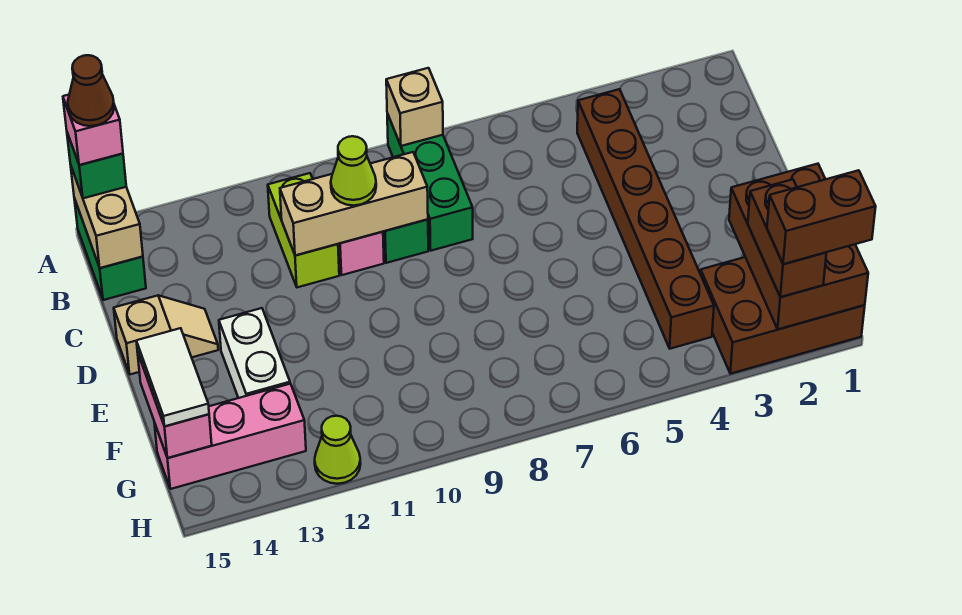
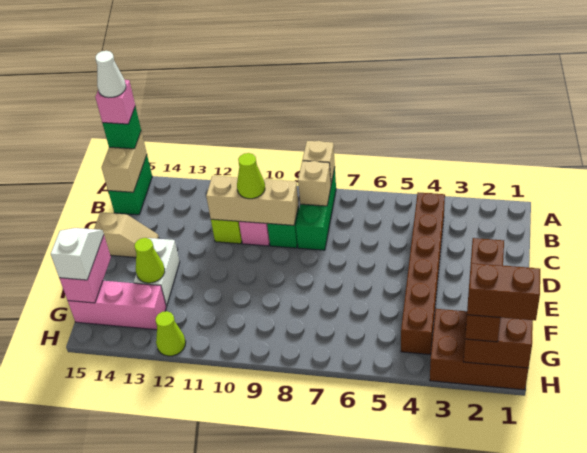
brown cone A15 level 5 -> white cone A15 level 5
none -> tan brick B8 level 2
none -> lime cone F13 level 2
white tile F15:G15 level 3 -> white slope F15:G15 level 3 top G
brown brick G2:H2 level 3 -> brown brick F2:H2 level 3

